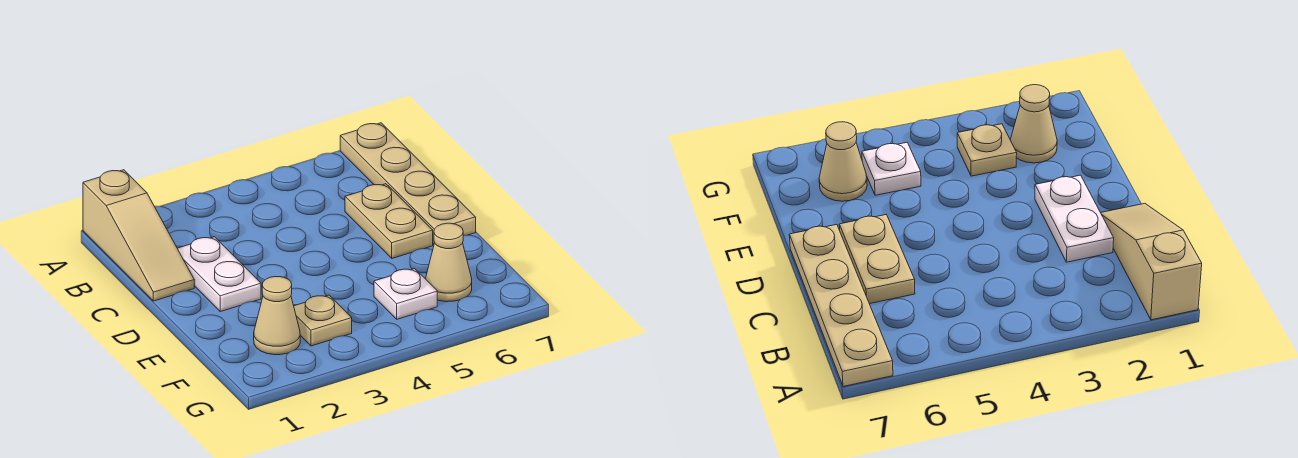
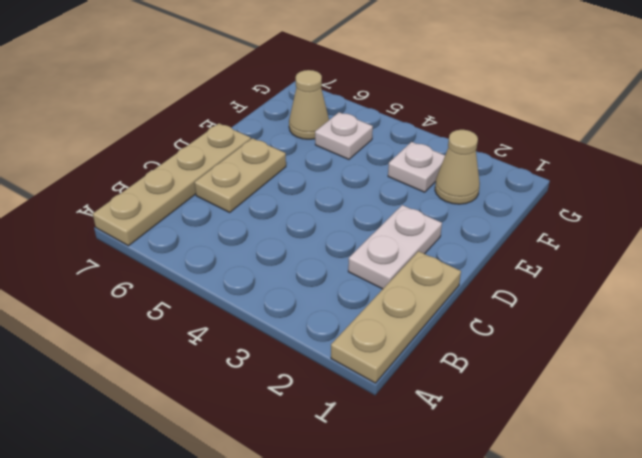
tan slope A1:C1 level 1 top A -> tan plate A1:C1 level 1
tan plate F3 level 1 -> white plate F3 level 1

